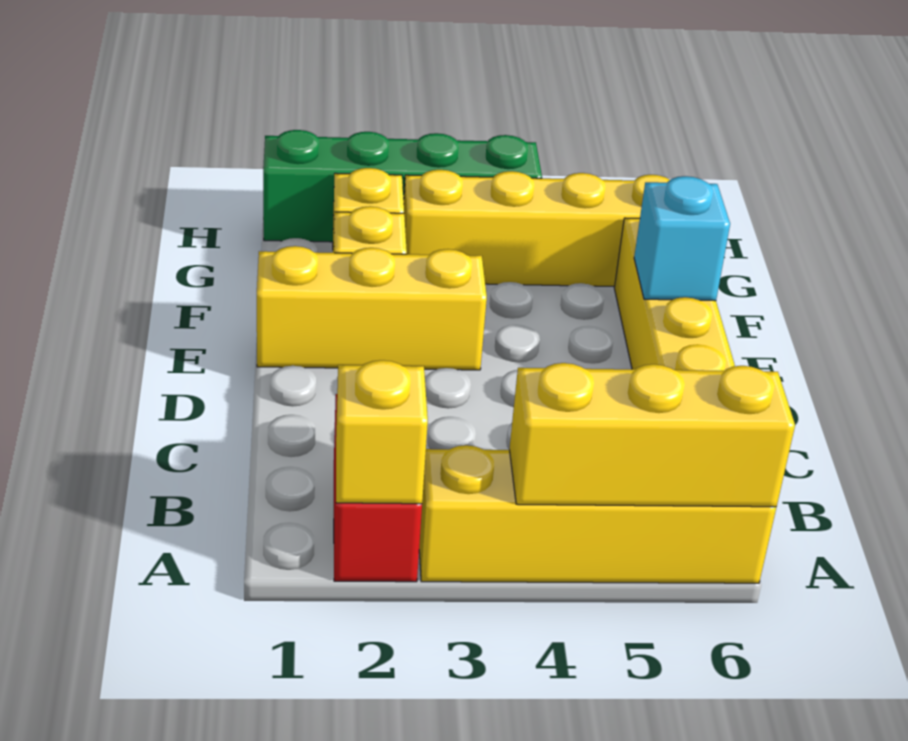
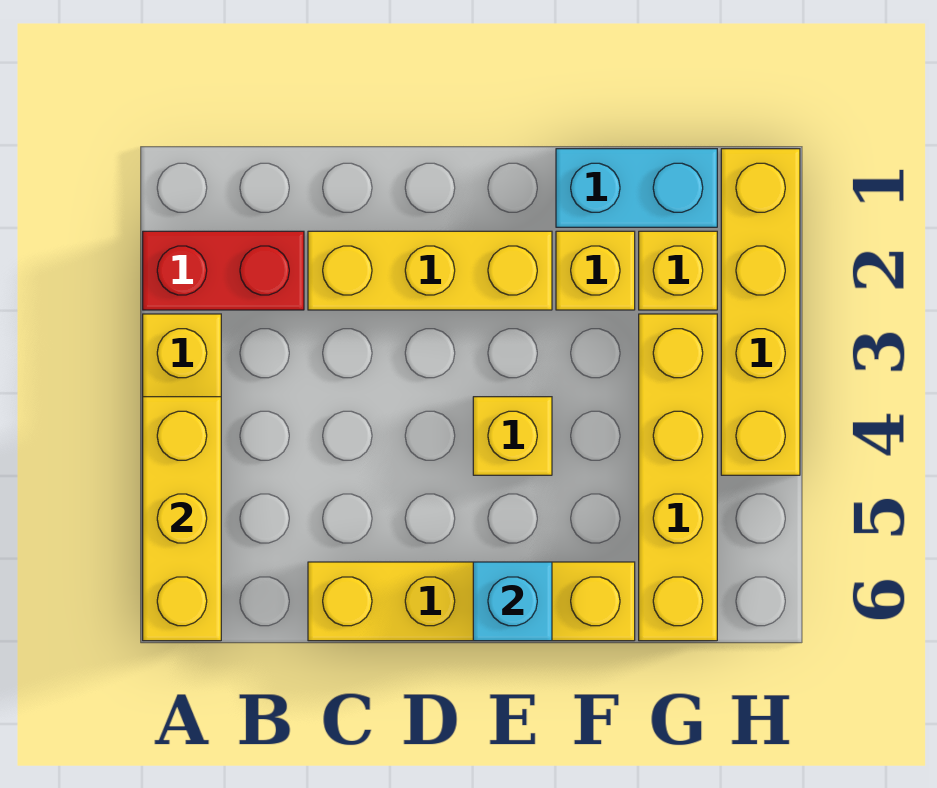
yellow brick A2 level 2 -> yellow brick E4 level 1
yellow brick E1:E3 level 1 -> yellow brick C2:E2 level 1
none -> cyan brick F1:G1 level 1
green brick H1:H4 level 1 -> yellow brick H1:H4 level 1

